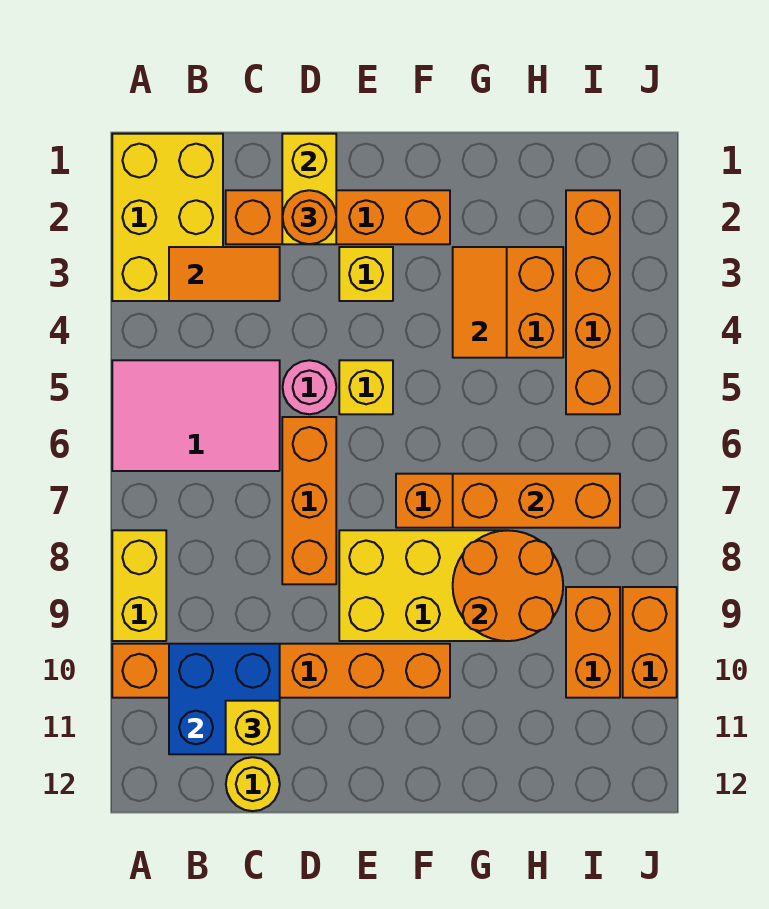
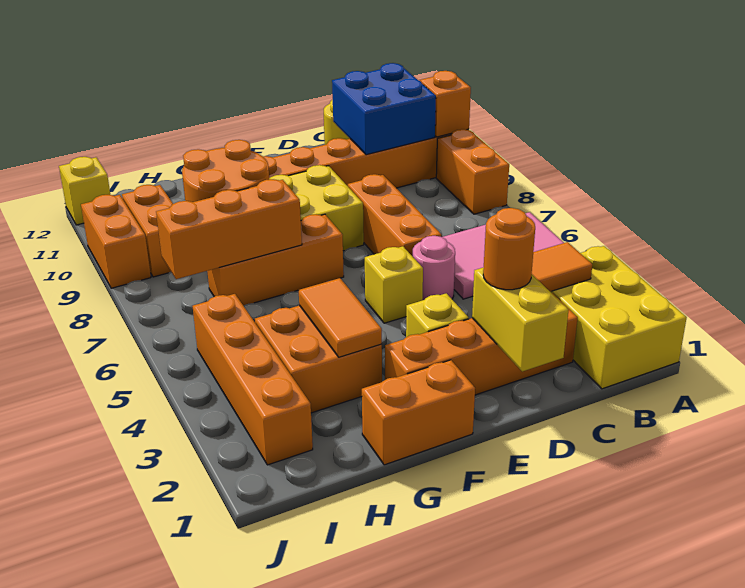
yellow brick A8:A9 level 1 -> orange brick A8:A9 level 1
none -> orange brick A10 level 2
yellow brick C11 level 3 -> yellow brick J12 level 1
none -> orange brick F1:G1 level 1

